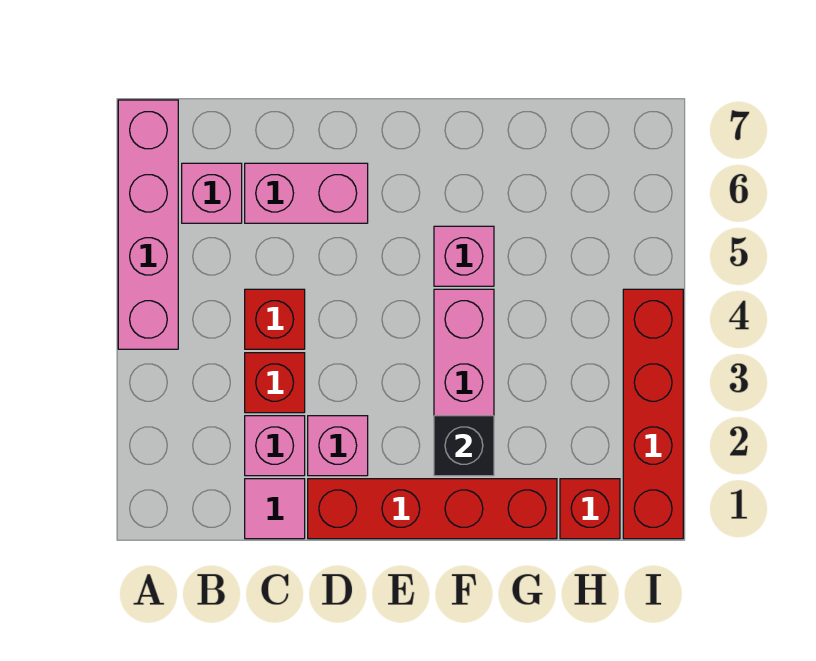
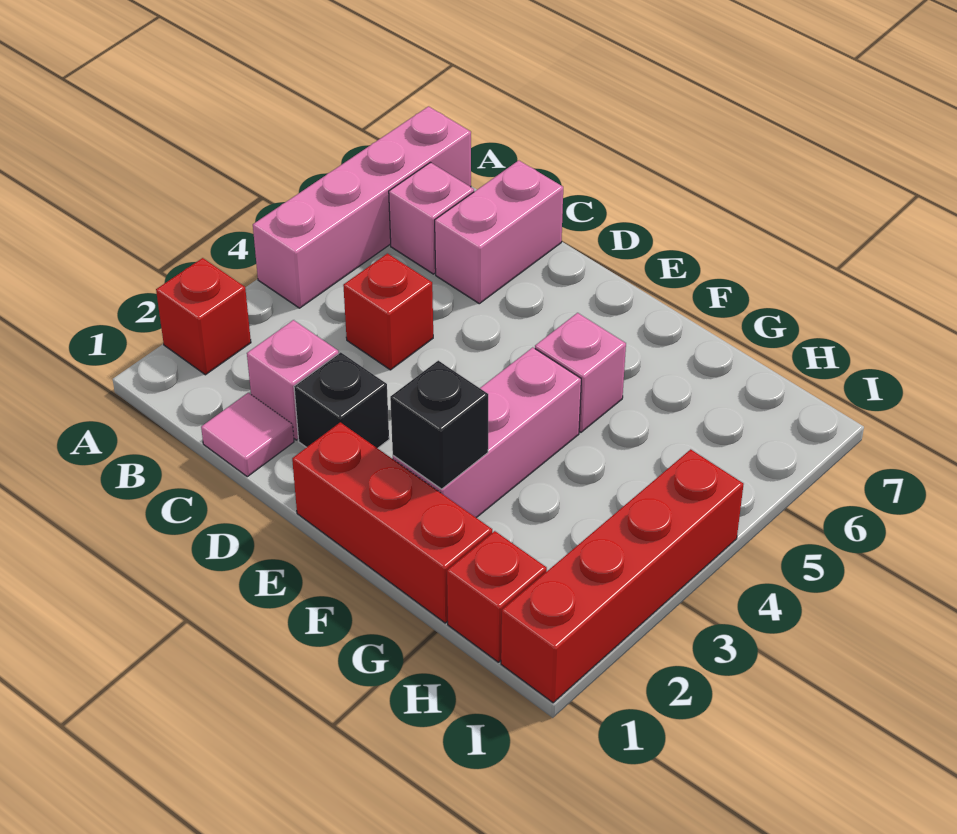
red brick C3 level 1 -> red brick A2 level 1
pink brick C6:D6 level 1 -> pink brick C6:C7 level 1
red brick D1:G1 level 1 -> red brick E1:G1 level 1
pink brick D2 level 1 -> black brick D2 level 1

